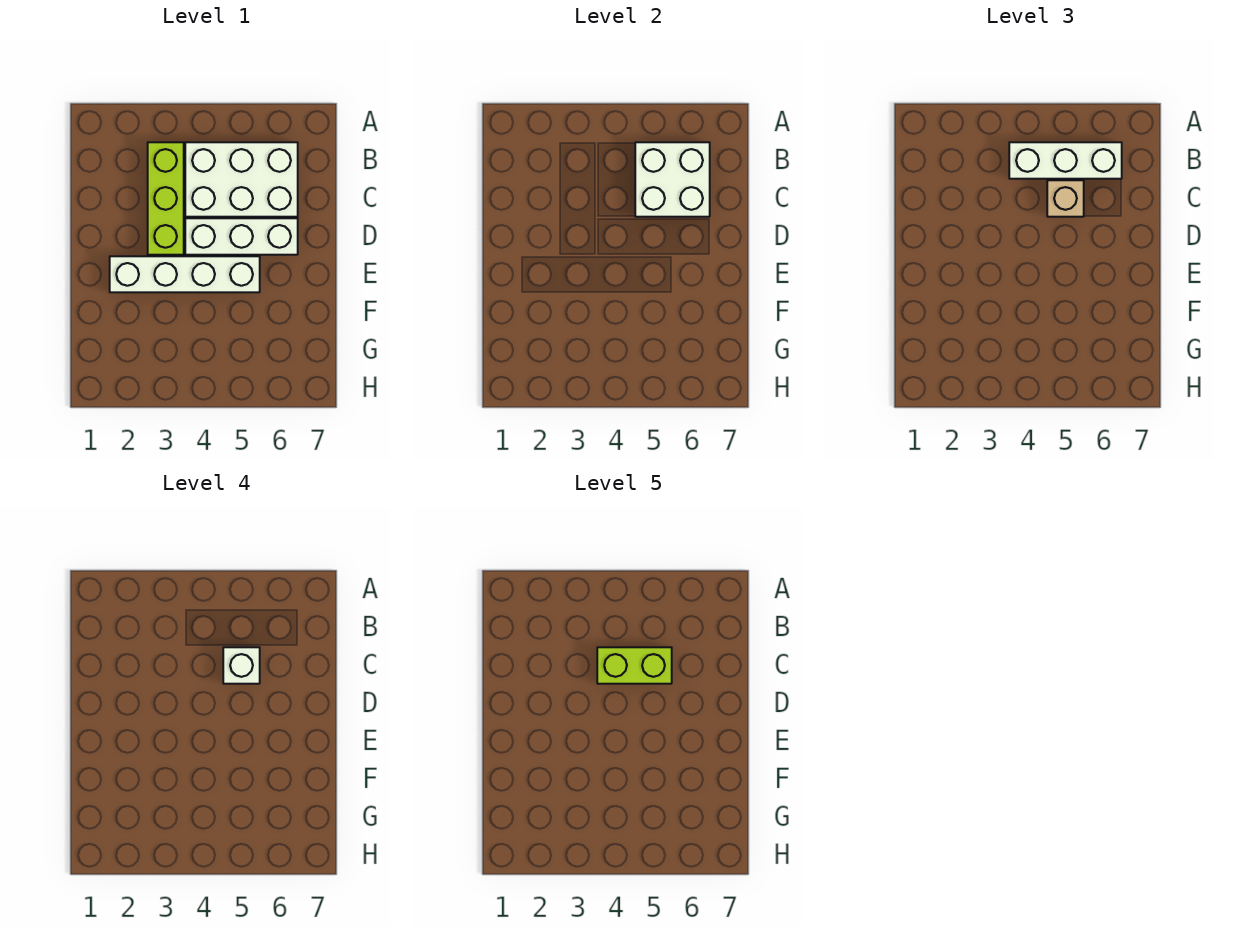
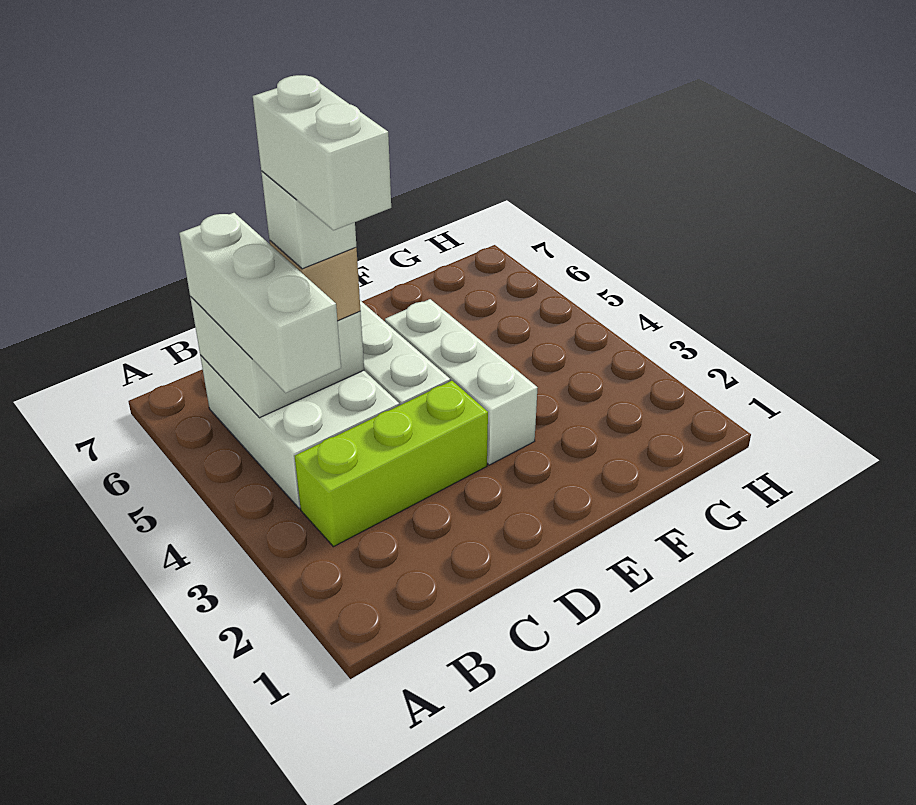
lime brick C4:C5 level 5 -> white brick C4:C5 level 5
white brick E2:E5 level 1 -> white brick E3:E5 level 1

